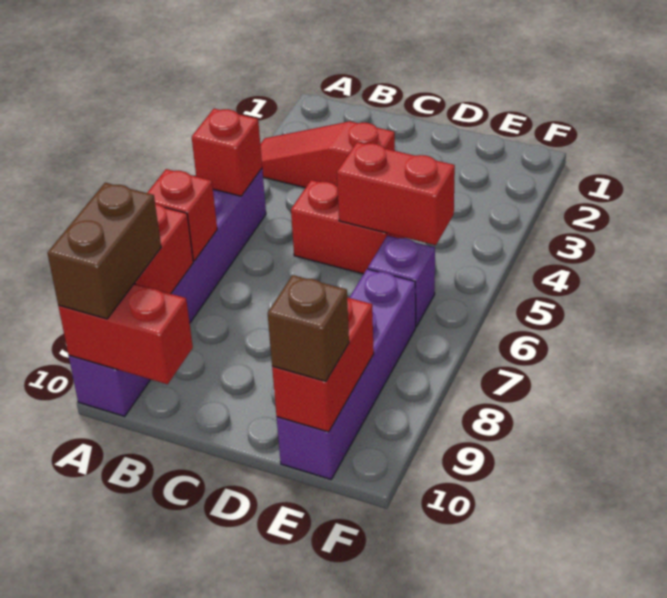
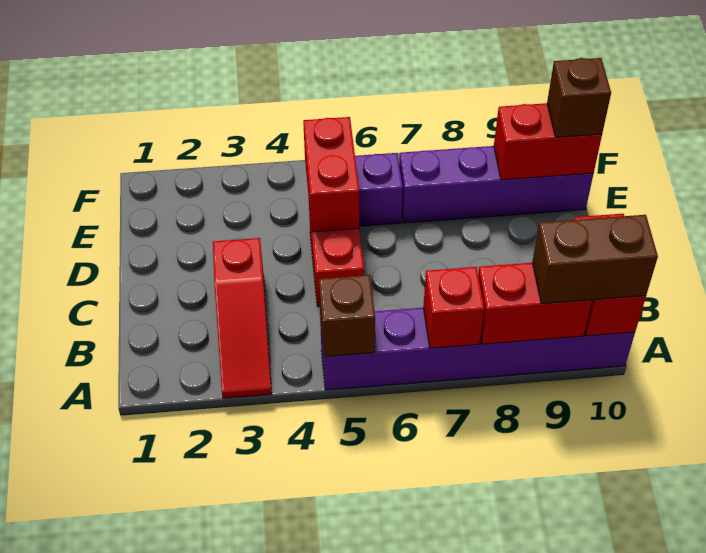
red brick A5 level 2 -> brown brick A5 level 2

